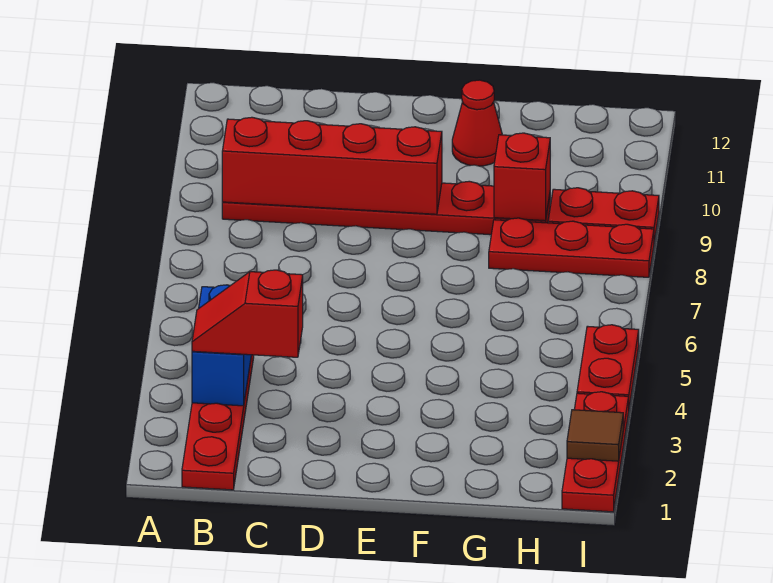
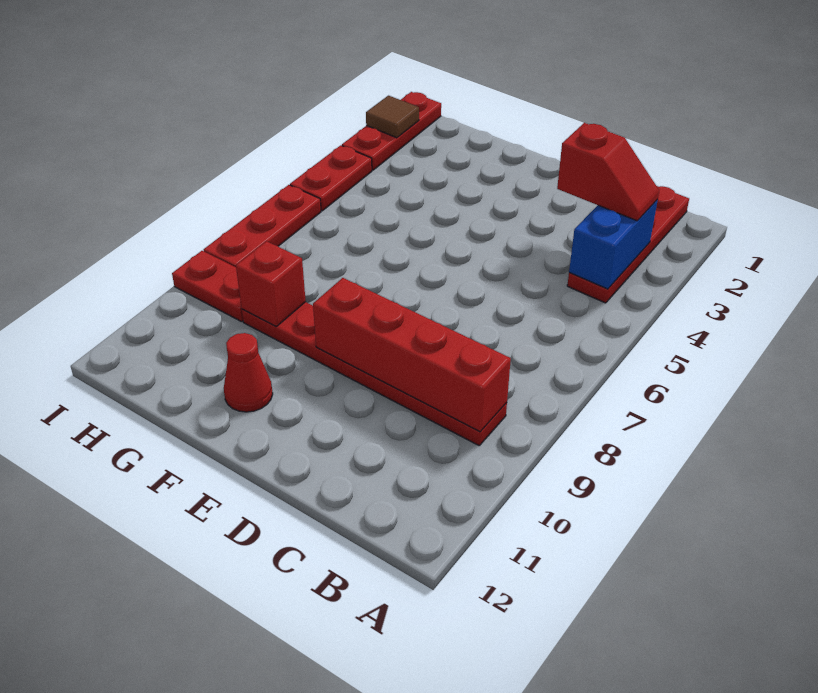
red plate G8:I8 level 1 -> red plate I6:I8 level 1

